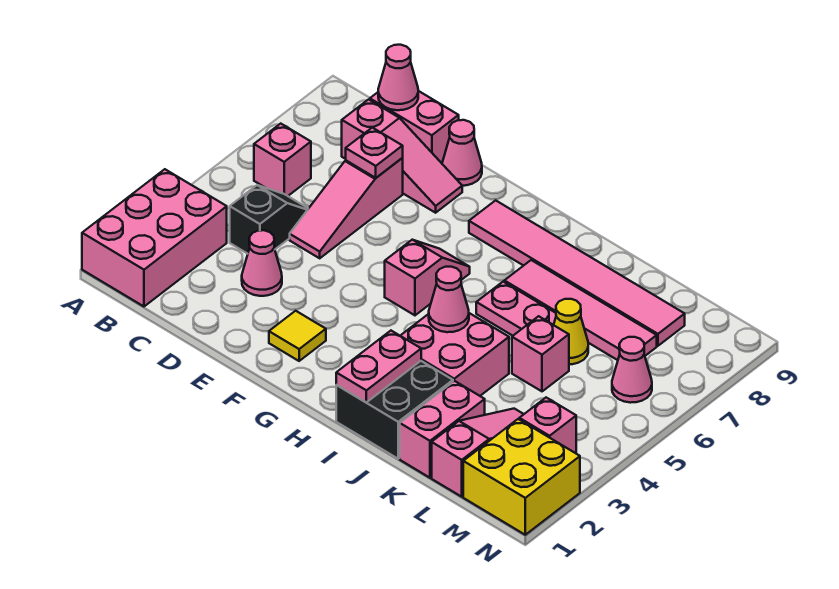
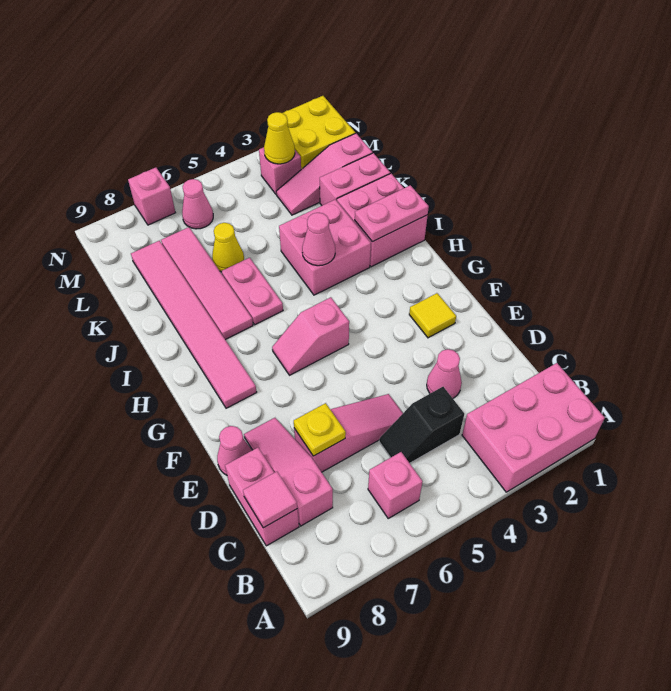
pink cone C9 level 2 -> pink tile C9 level 2
pink plate D7 level 2 -> yellow plate D7 level 2
black brick I1:J2 level 1 -> pink brick I1:J2 level 1
pink brick K5 level 1 -> pink brick N7 level 1
none -> yellow cone M3 level 2

